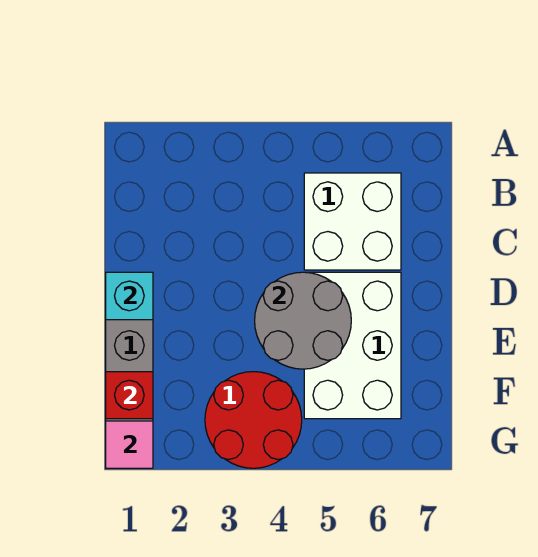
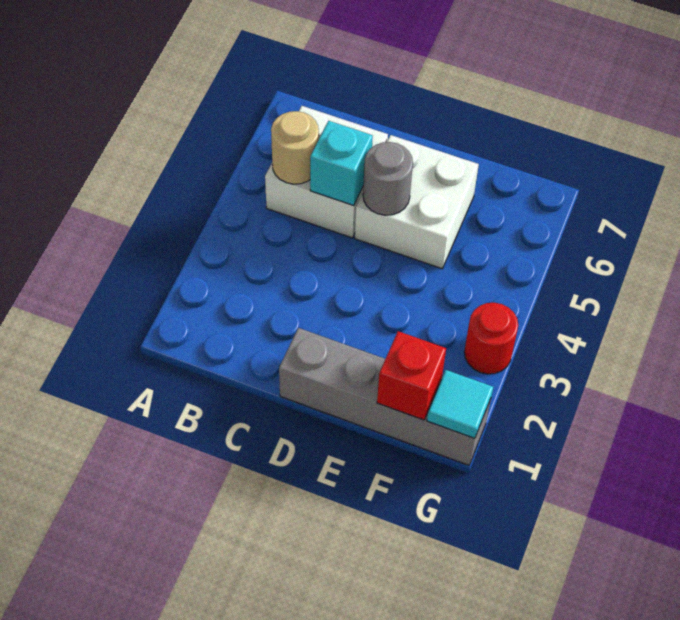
none -> tan round brick B5 level 2
cyan brick D1 level 2 -> cyan brick C5 level 2
grey round brick D4:E5 level 2 -> grey round brick D5 level 2
white brick D5:F6 level 1 -> white brick D5:E6 level 1
red round brick F3:G4 level 1 -> red round brick G3 level 1
pink tile G1 level 2 -> cyan tile G1 level 2

